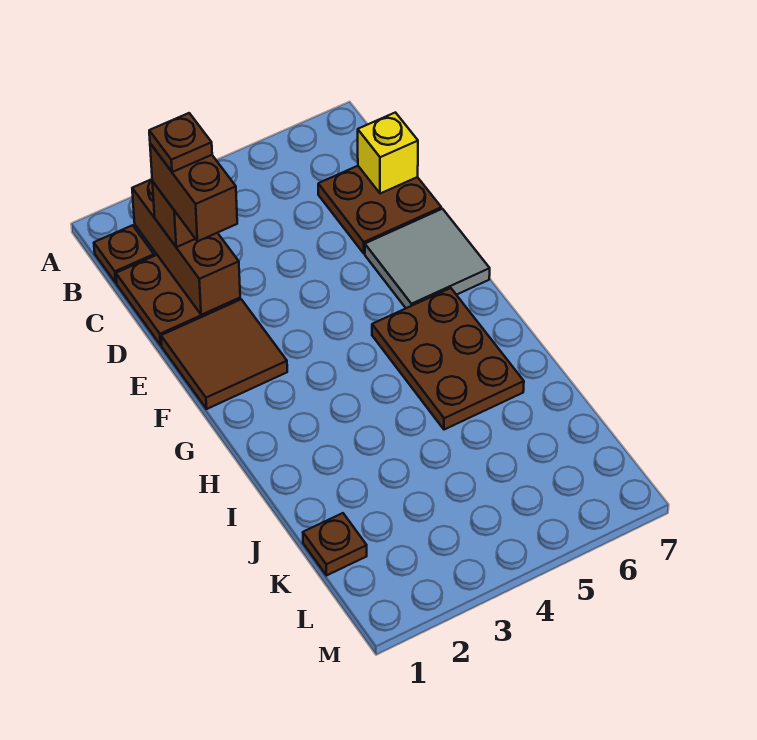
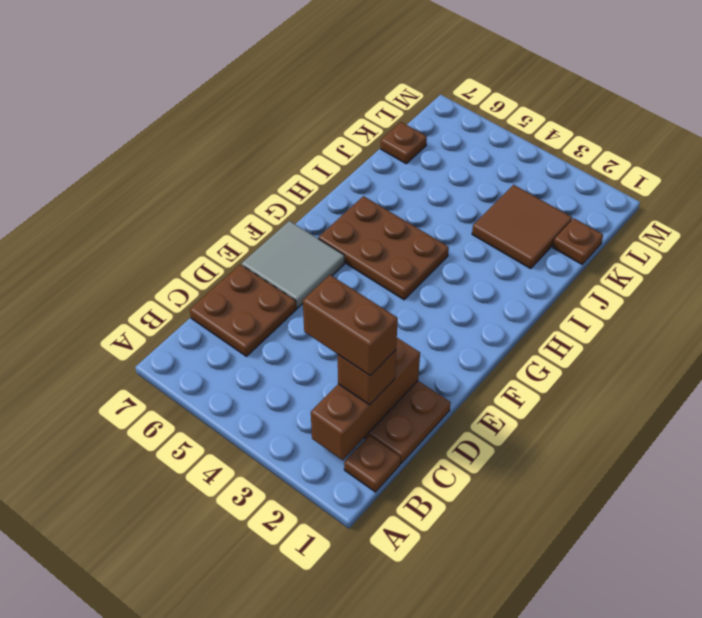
brown brick C2:D2 level 4 -> brown brick C2:C3 level 4
brown plate C2 level 5 -> brown plate K7 level 1
yellow brick C7 level 2 -> none
brown tile E1:F2 level 1 -> brown tile J2:K3 level 1
brown plate G5:I6 level 1 -> brown plate G4:H6 level 1

